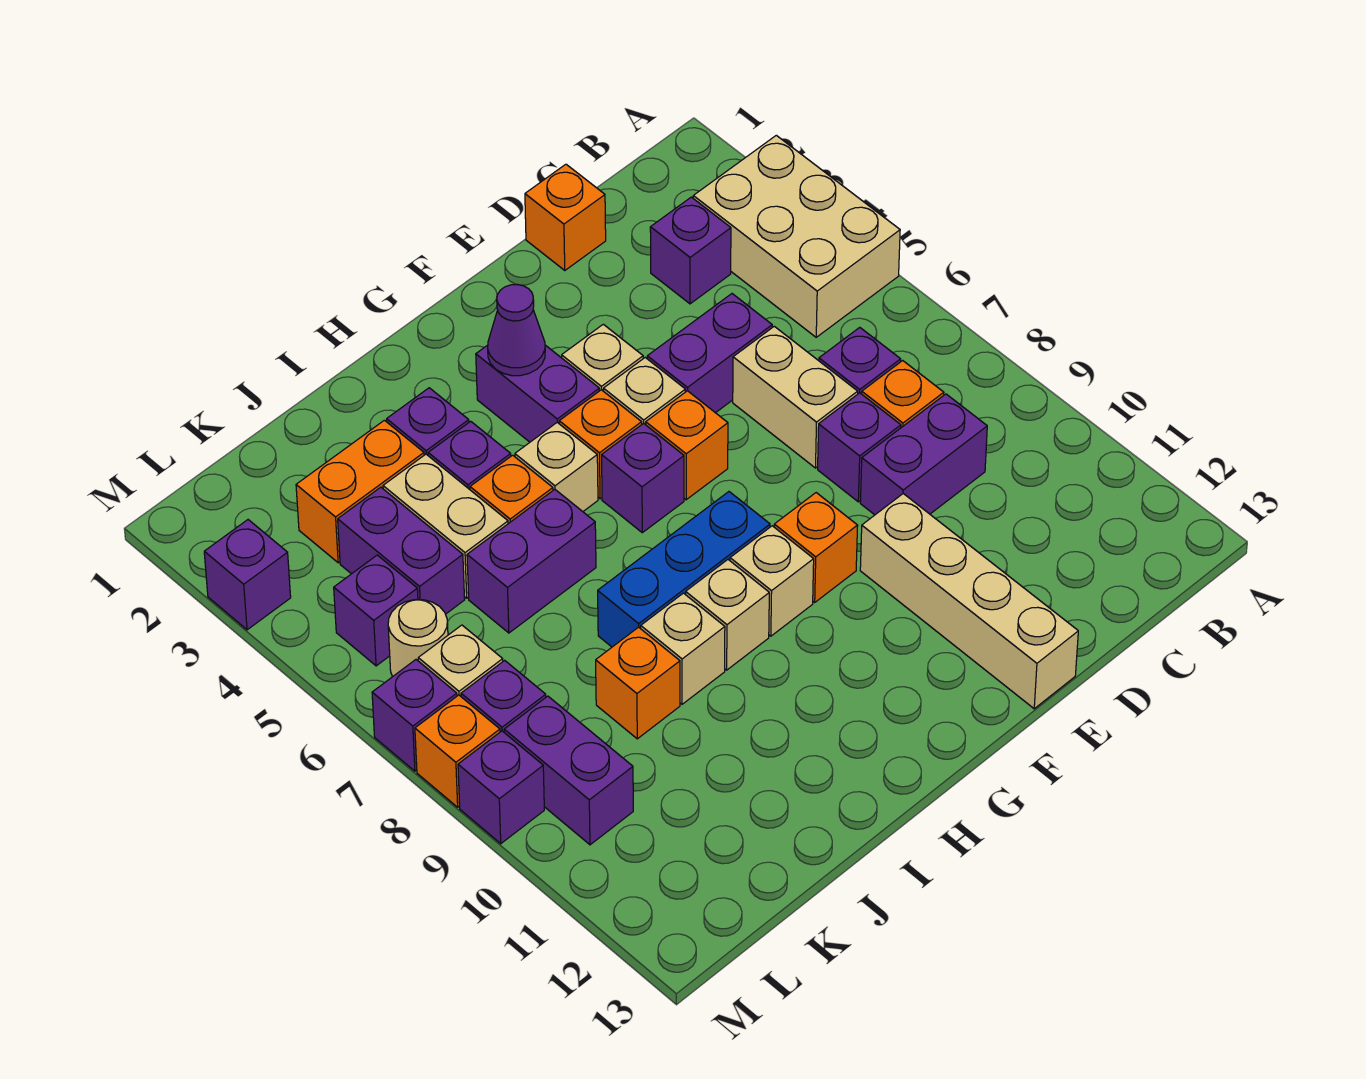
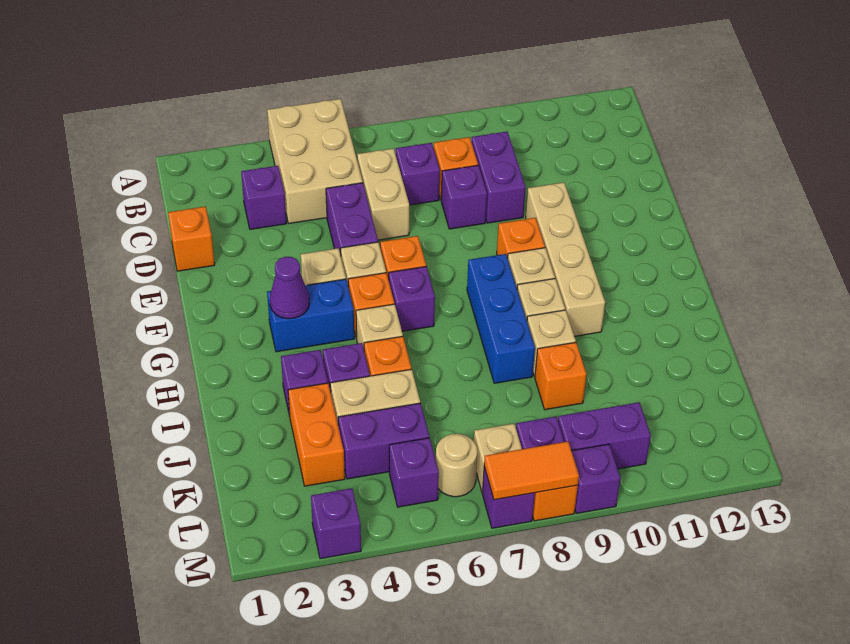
tan brick A3:B5 level 1 -> tan brick A4:C5 level 1
tan brick D6:D7 level 1 -> tan brick C6:D6 level 1
tan brick E10:E13 level 1 -> tan brick E10:H10 level 1
purple brick G3:G4 level 1 -> blue brick G3:G4 level 1
purple brick I6:J6 level 1 -> none
none -> orange tile M7:M8 level 2

